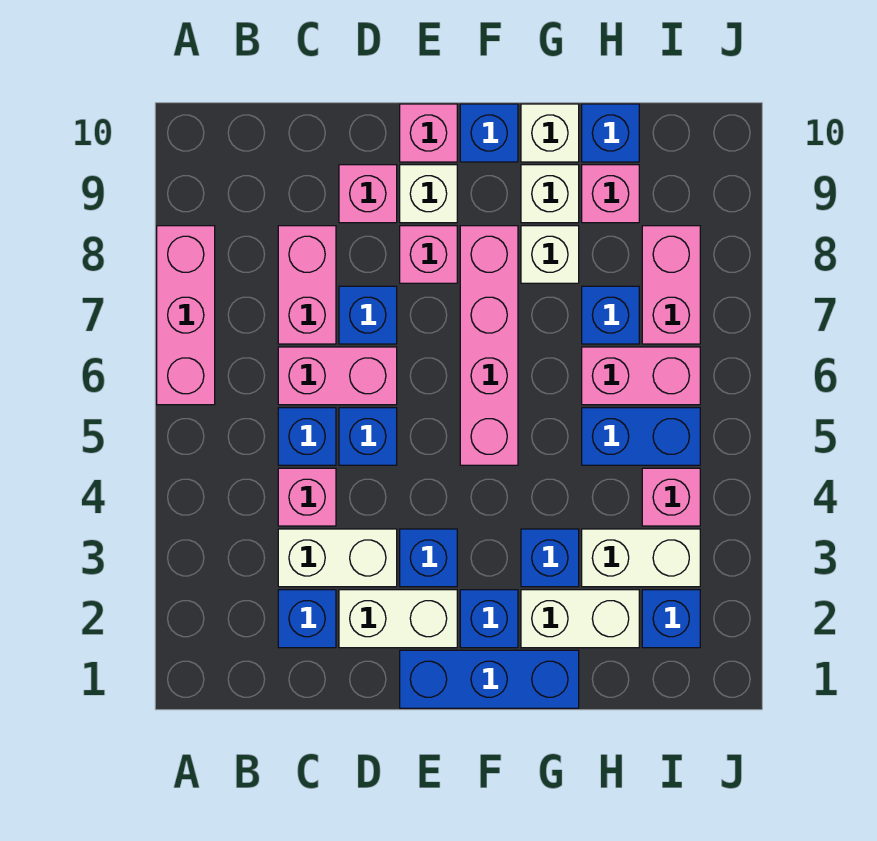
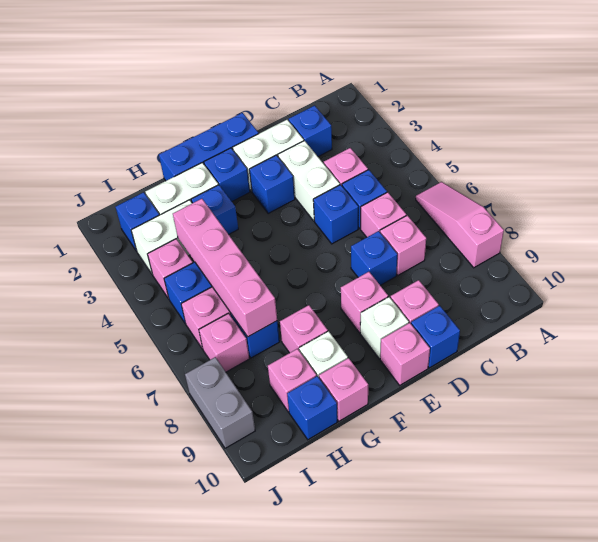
pink brick A6:A8 level 1 -> pink slope A6:A8 level 1 top 8
white brick C3:D3 level 1 -> white brick D3:D4 level 1
pink brick C6:D6 level 1 -> pink brick C6 level 1
pink brick C7:C8 level 1 -> pink brick C7 level 1
pink brick F5:F8 level 1 -> pink brick H4:H7 level 2
blue brick F10 level 1 -> blue brick D10 level 1
white brick G8 level 1 -> pink brick G8 level 1
white brick G10 level 1 -> pink brick G10 level 1
pink brick I7:I8 level 1 -> pink brick I7 level 1
none -> grey brick J8:J9 level 1

